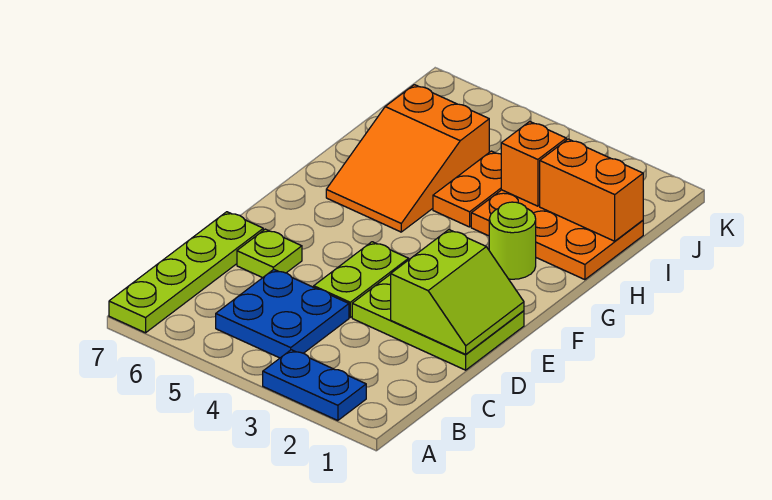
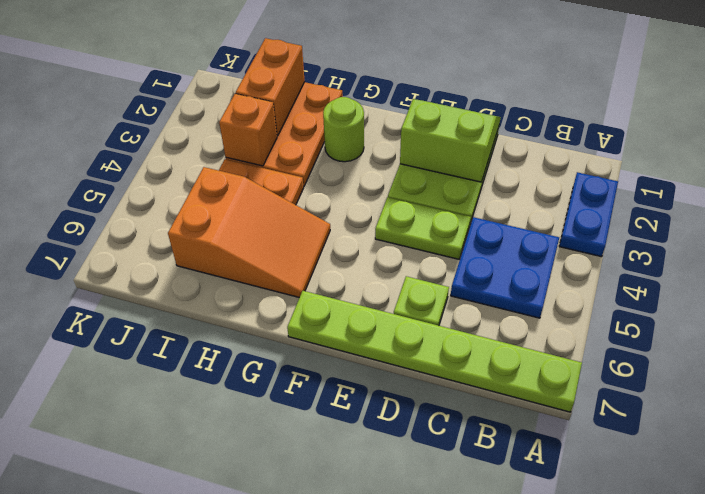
lime plate A7:D7 level 1 -> lime plate A7:F7 level 1

